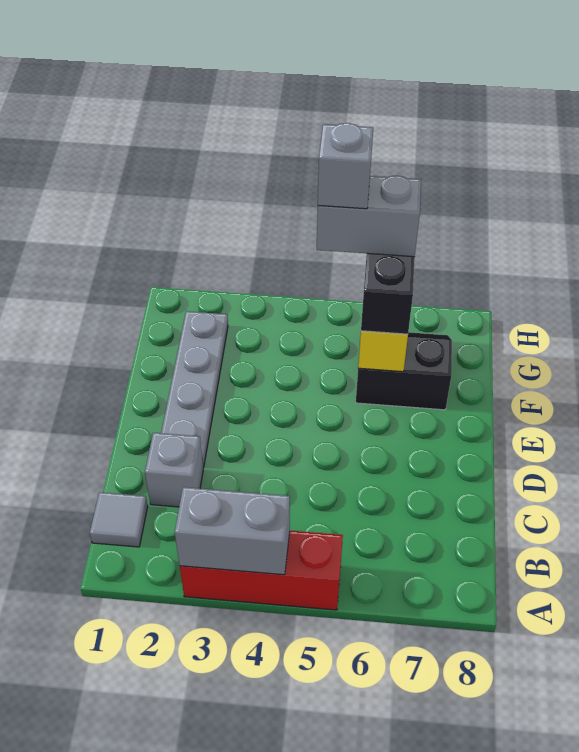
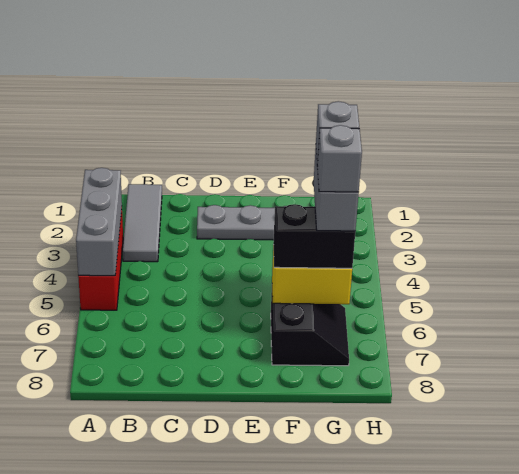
grey brick A3:A4 level 2 -> grey brick A3:A5 level 2
grey tile B1 level 1 -> grey tile B1:B3 level 1
grey brick C2 level 1 -> grey brick G6 level 5

